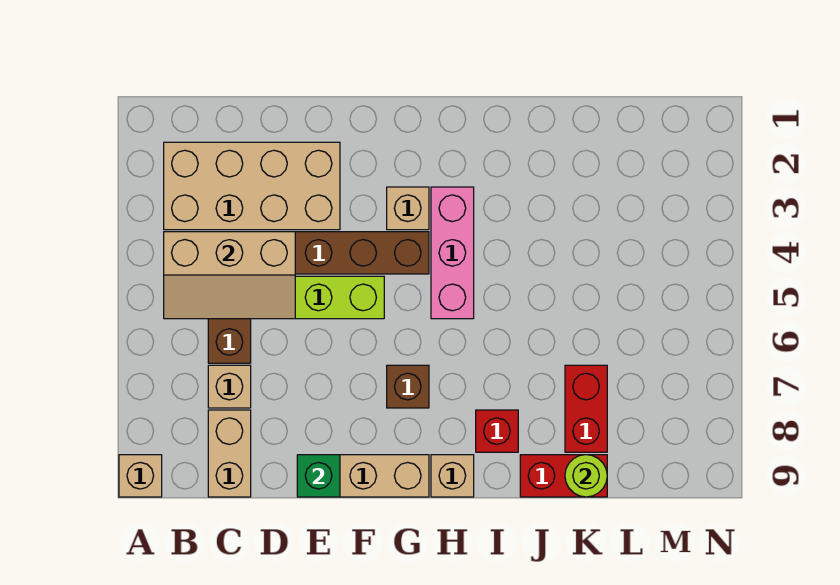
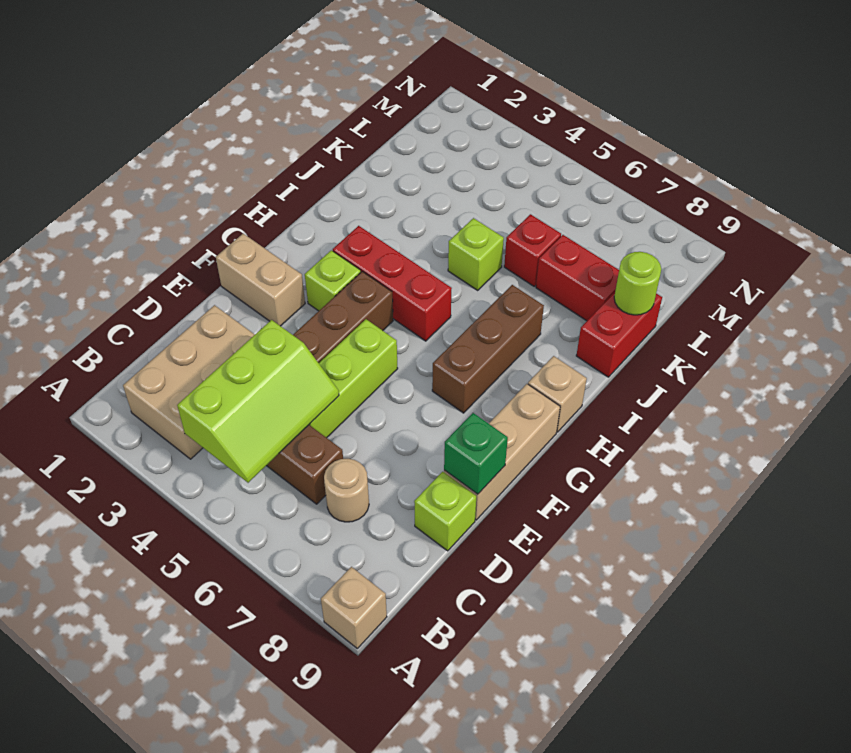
tan brick B2:E3 level 1 -> tan brick B2:D3 level 1
tan slope B4:D5 level 2 top 4 -> lime slope B4:D5 level 2 top 4
tan brick C7 level 1 -> tan round brick C7 level 1
tan brick C8:C9 level 1 -> tan brick F1:F2 level 1
none -> lime brick D9 level 1
tan brick G3 level 1 -> lime brick G3 level 1
brown brick G7 level 1 -> brown brick G7:I7 level 1
pink brick H3:H5 level 1 -> red brick H3:H5 level 1
red brick I8 level 1 -> red brick K6 level 1
none -> lime brick J5 level 1

